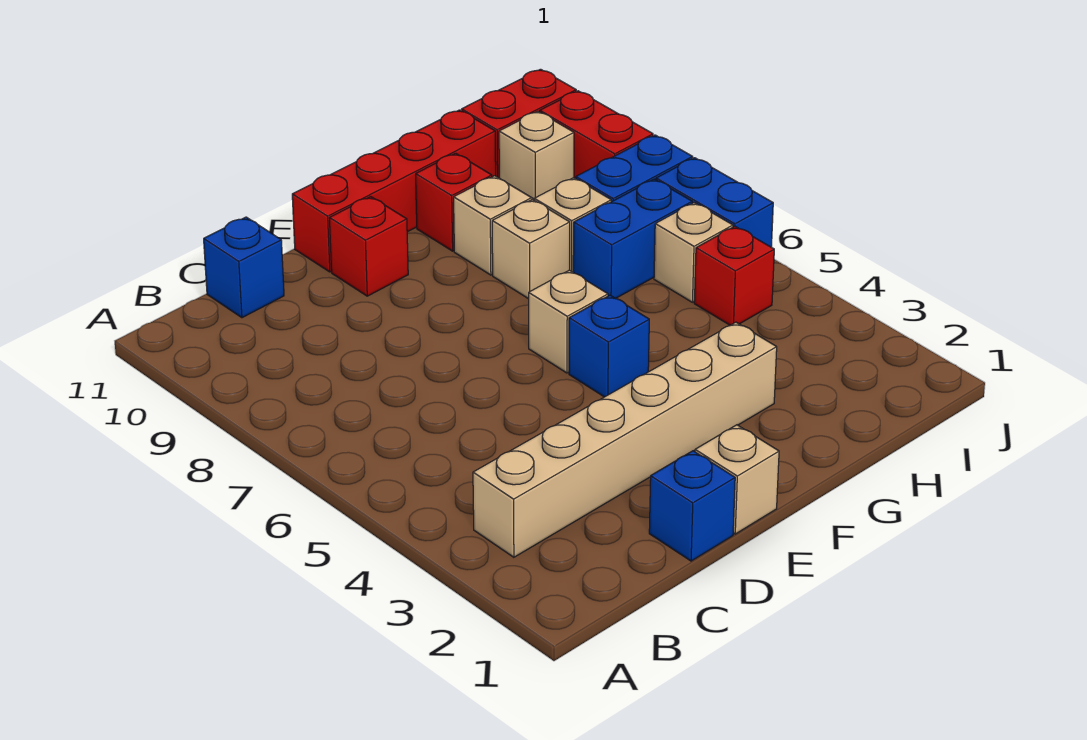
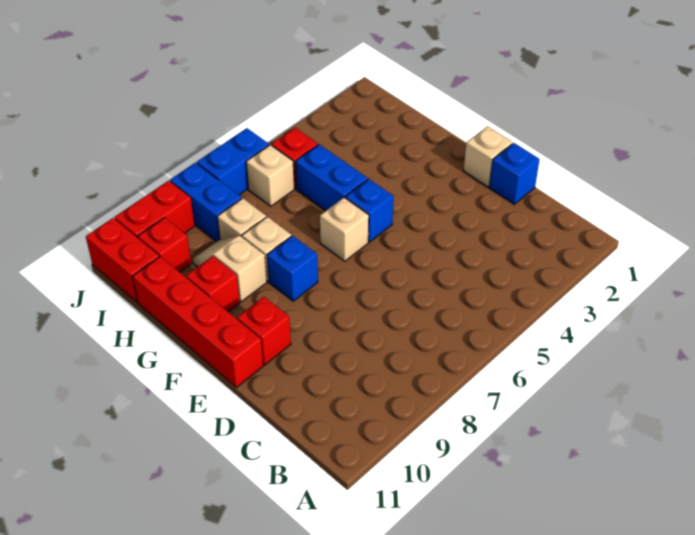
tan brick B3:G3 level 1 -> none
blue brick C11 level 1 -> blue brick F8 level 1
blue brick H7:I7 level 1 -> blue brick G5:H5 level 1
tan brick I10 level 1 -> red brick I10 level 1

